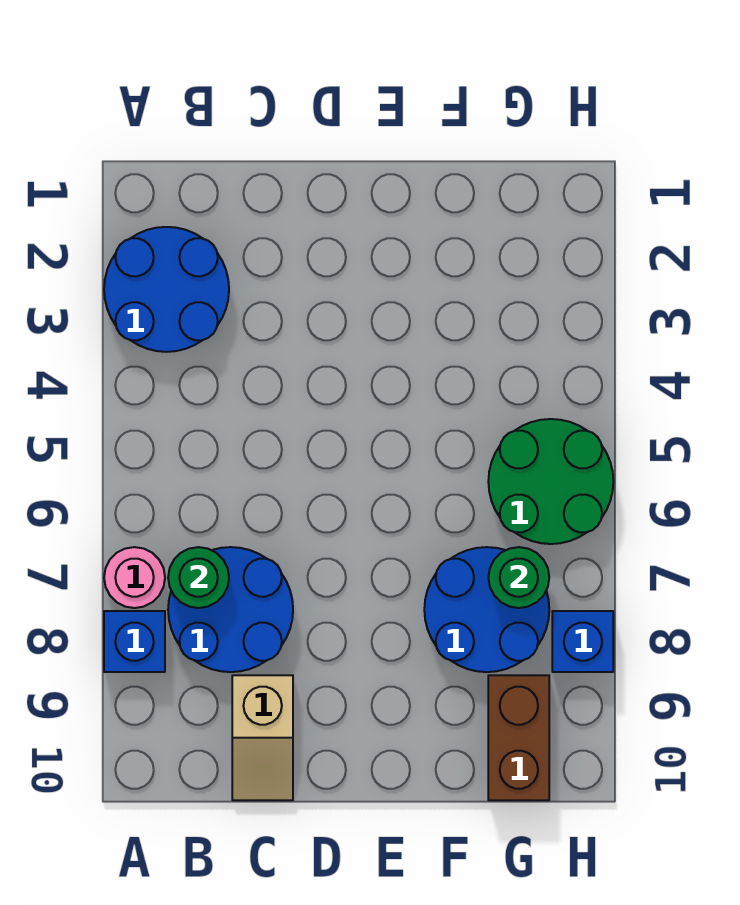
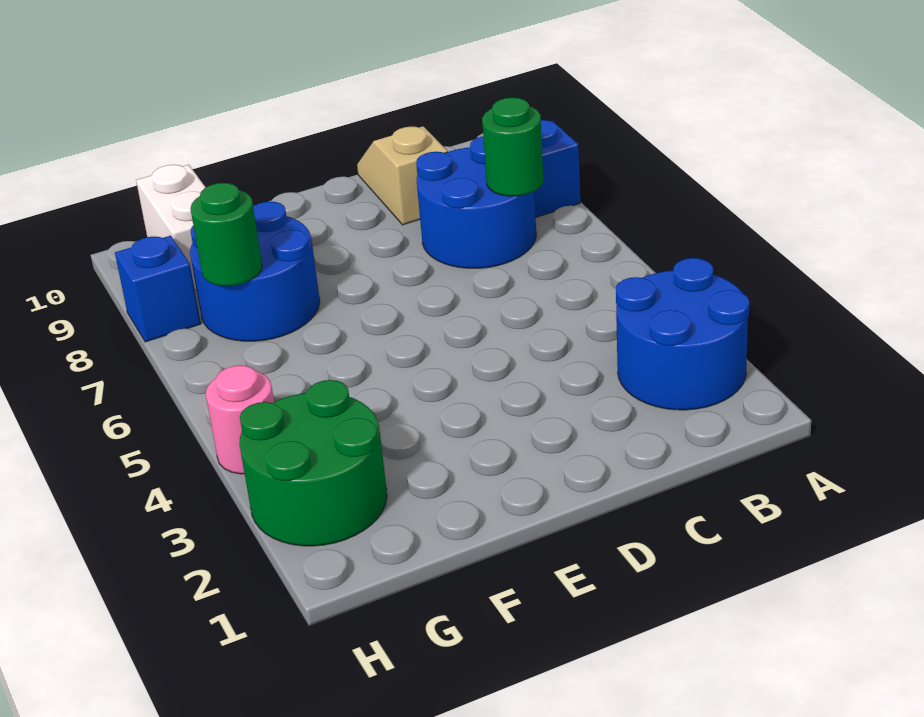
pink round brick A7 level 1 -> pink round brick H4 level 1
green round brick G5:H6 level 1 -> green round brick G2:H3 level 1
brown brick G9:G10 level 1 -> white brick G9:G10 level 1

